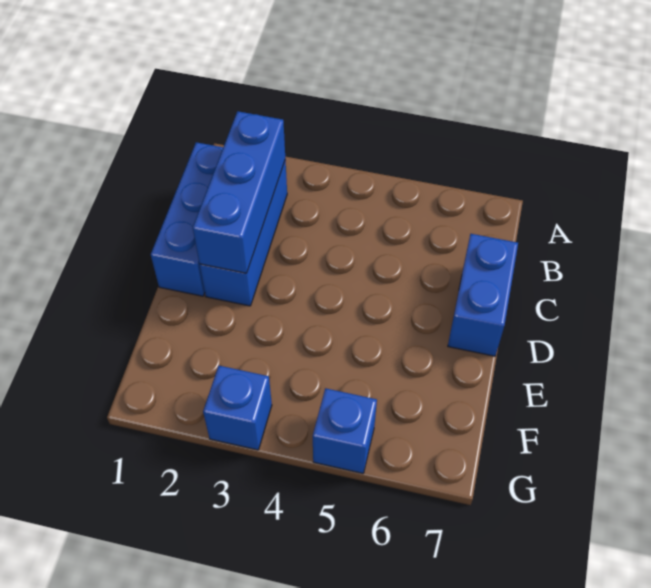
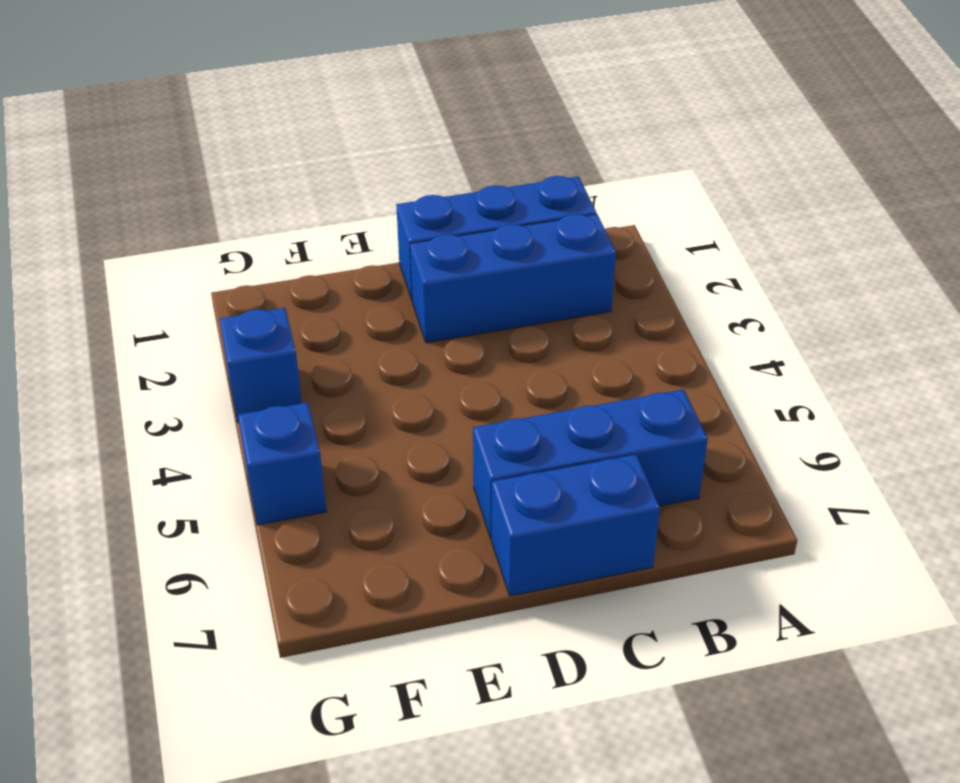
blue brick B2:D2 level 2 -> blue brick B6:D6 level 1

